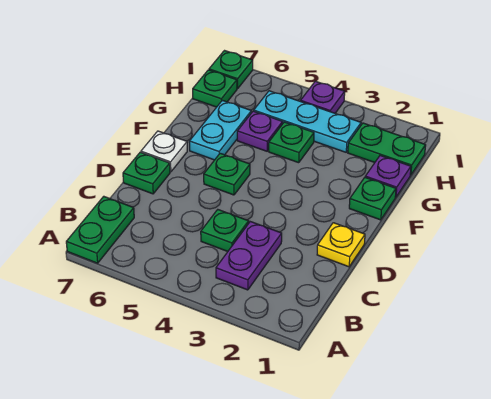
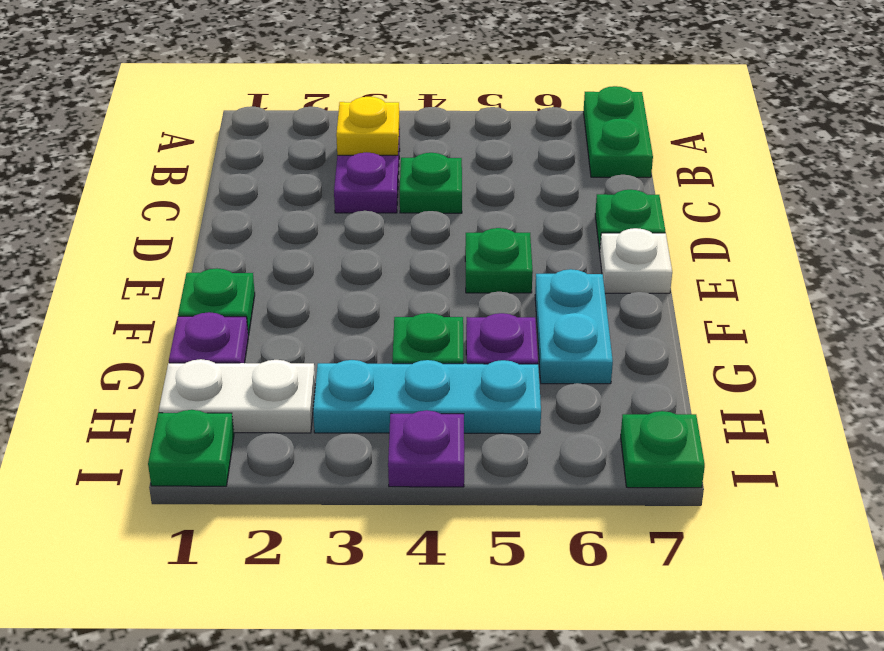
yellow plate D1 level 1 -> yellow plate B3 level 2
green plate H1:H2 level 1 -> white plate H1:H2 level 1
green plate H7 level 1 -> green plate I1 level 1

